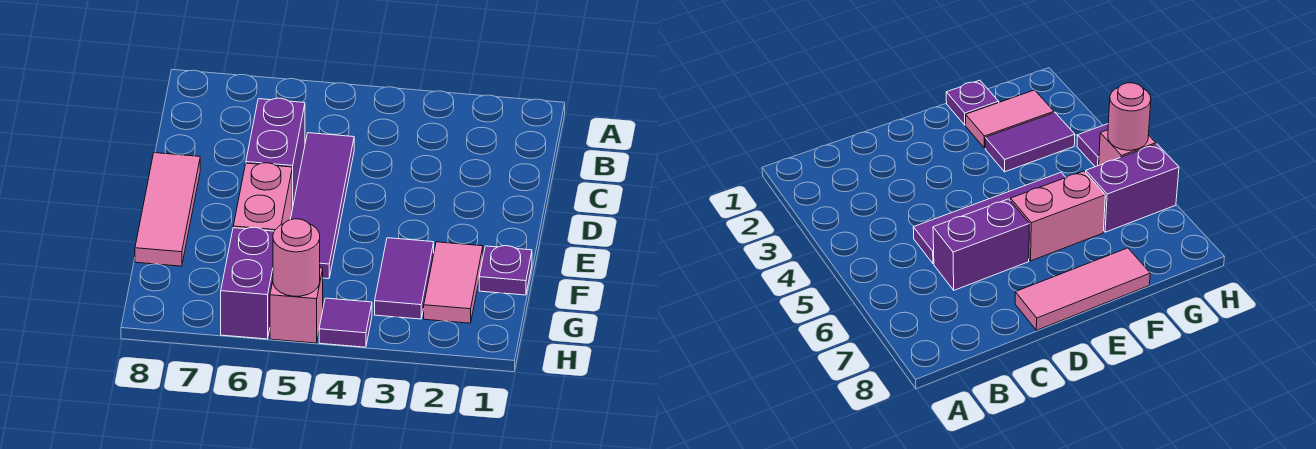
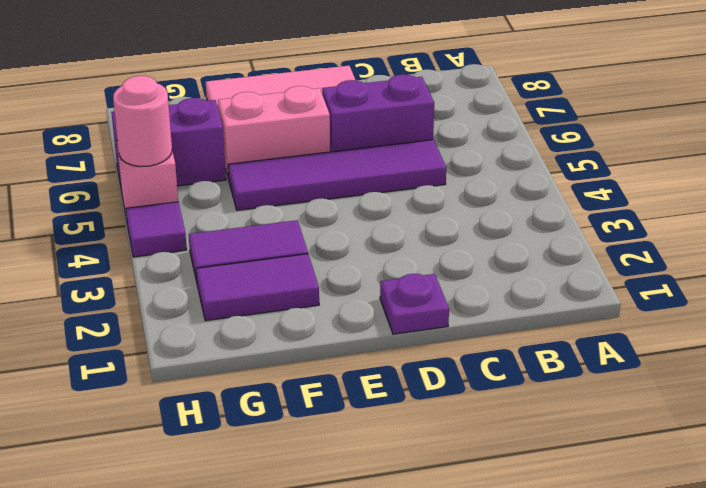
purple plate F1 level 1 -> purple plate D1 level 1
pink tile F2:G2 level 1 -> purple tile F2:G2 level 1

